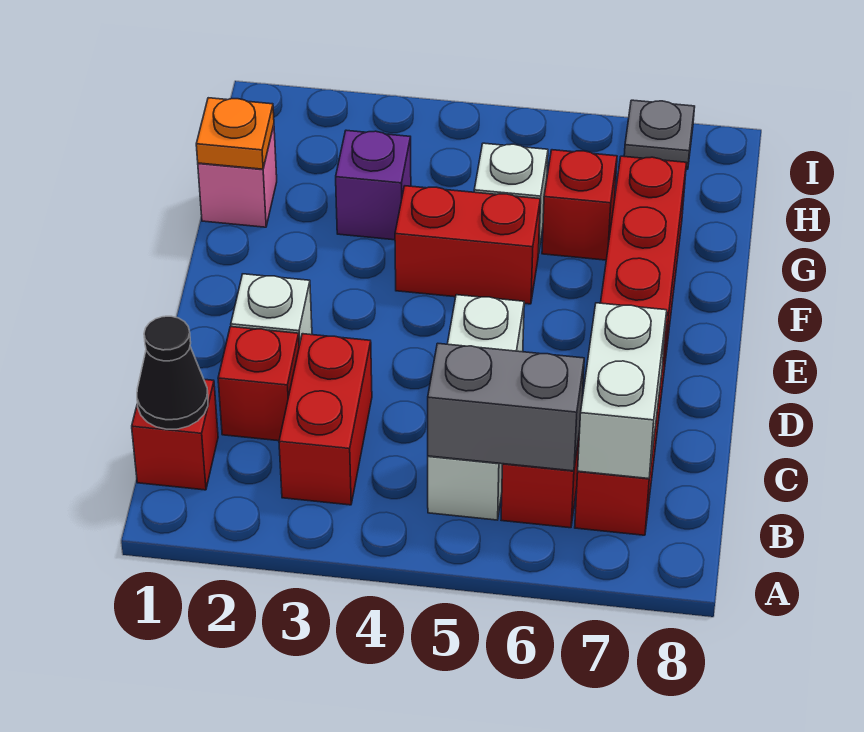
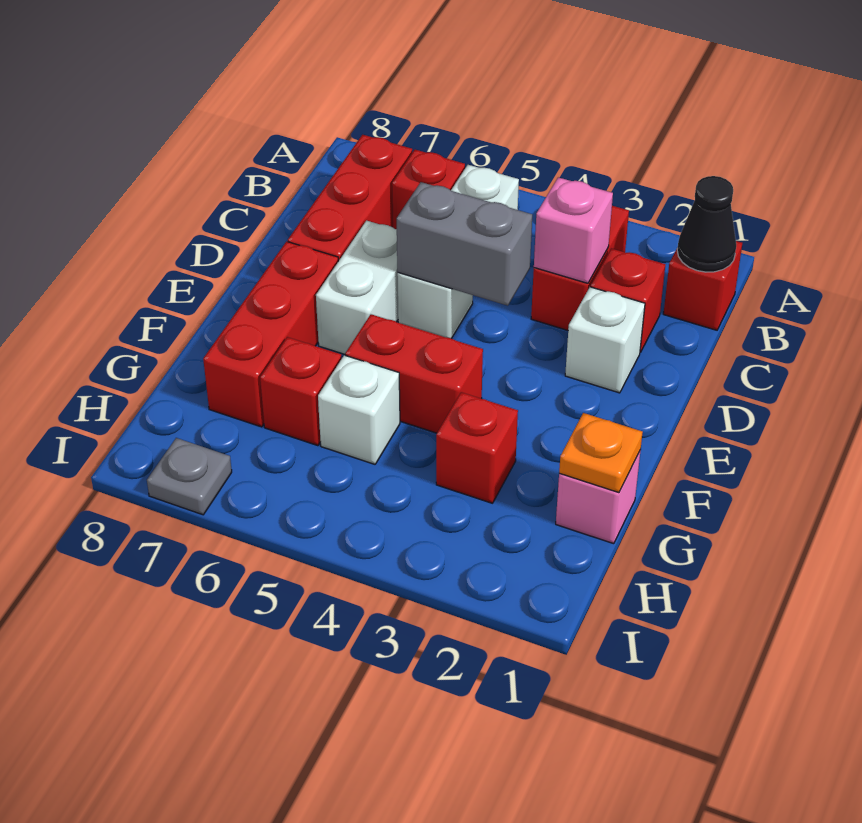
grey brick B5:B6 level 2 -> grey brick D4:D5 level 2
white brick B7:C7 level 2 -> white brick D6:E6 level 1
none -> pink brick C3 level 2
purple brick G3 level 1 -> red brick G3 level 1

